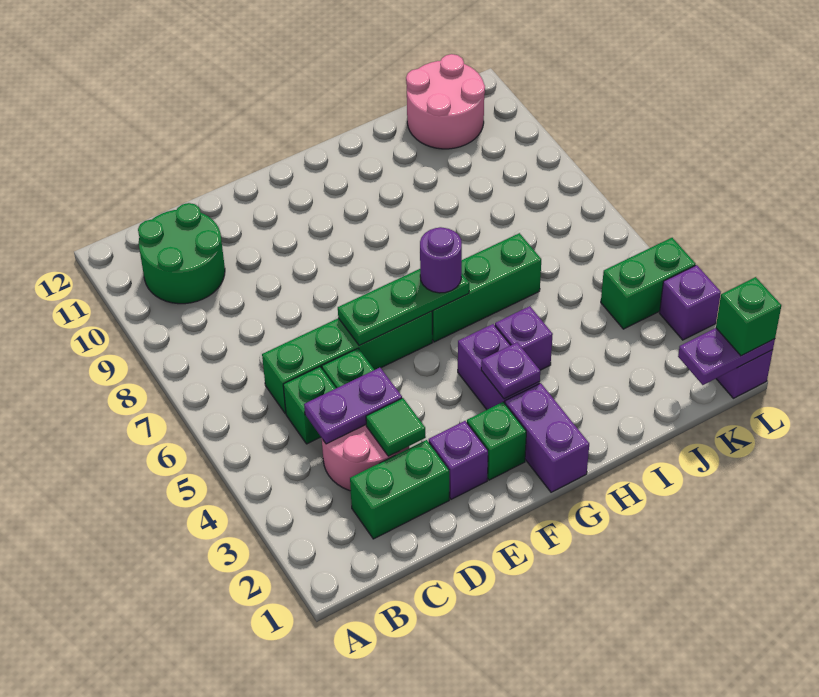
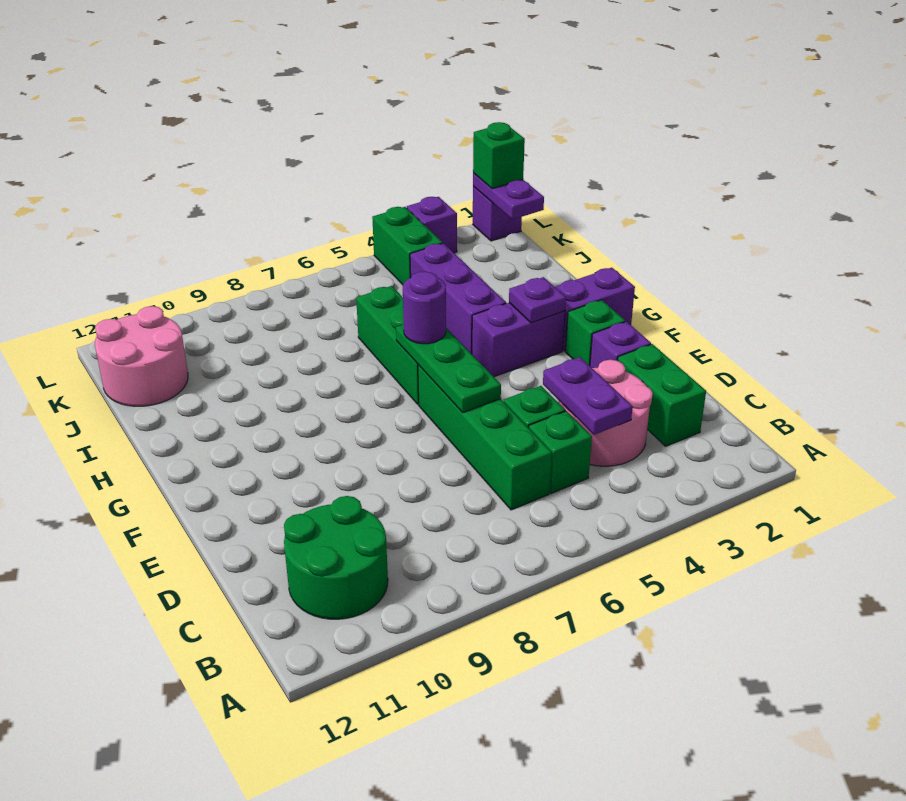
green tile D3 level 2 -> none
purple brick H4 level 1 -> purple brick H4:J4 level 1

